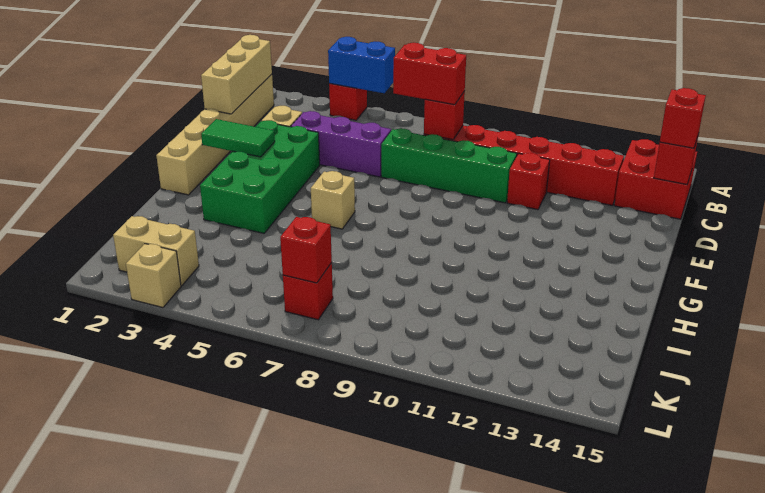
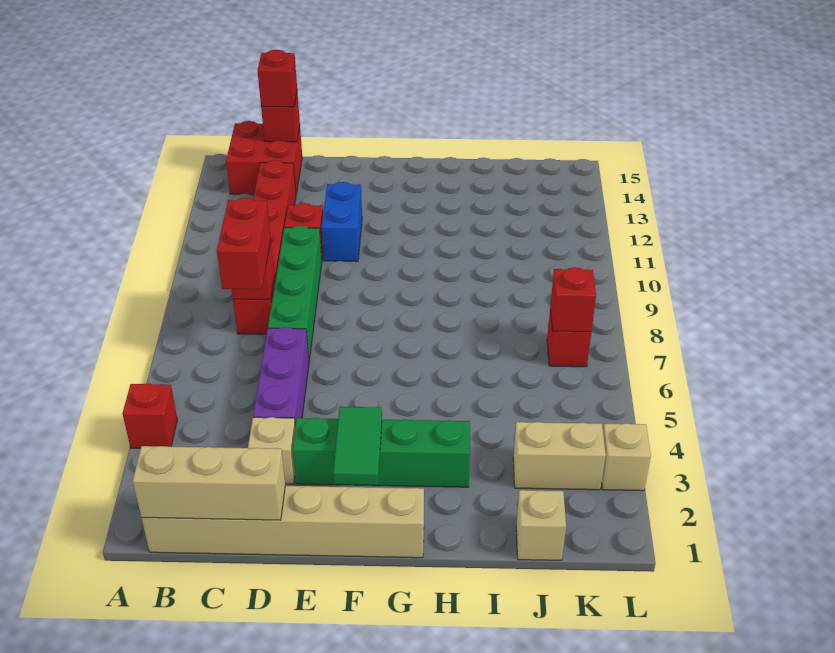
blue brick A4:A5 level 2 -> blue brick E11:E12 level 1
green brick E3:H4 level 1 -> green brick E3:H3 level 1
tan brick G6 level 1 -> tan brick J1 level 1
tan brick K2:K3 level 1 -> tan brick J3:K3 level 1

